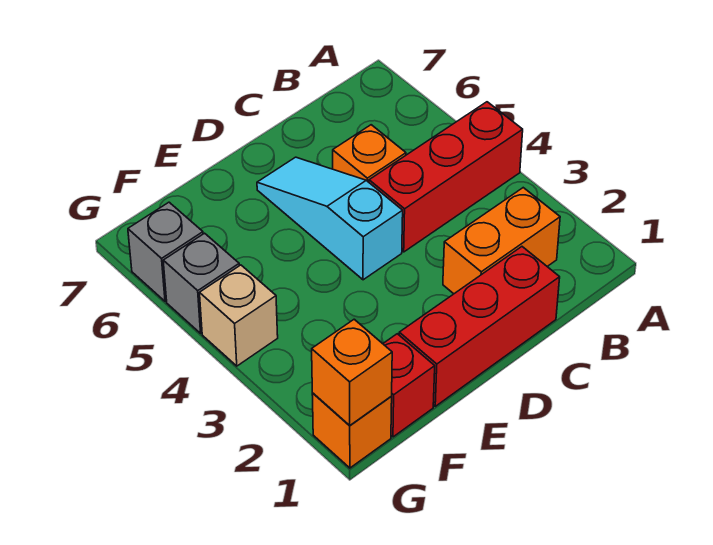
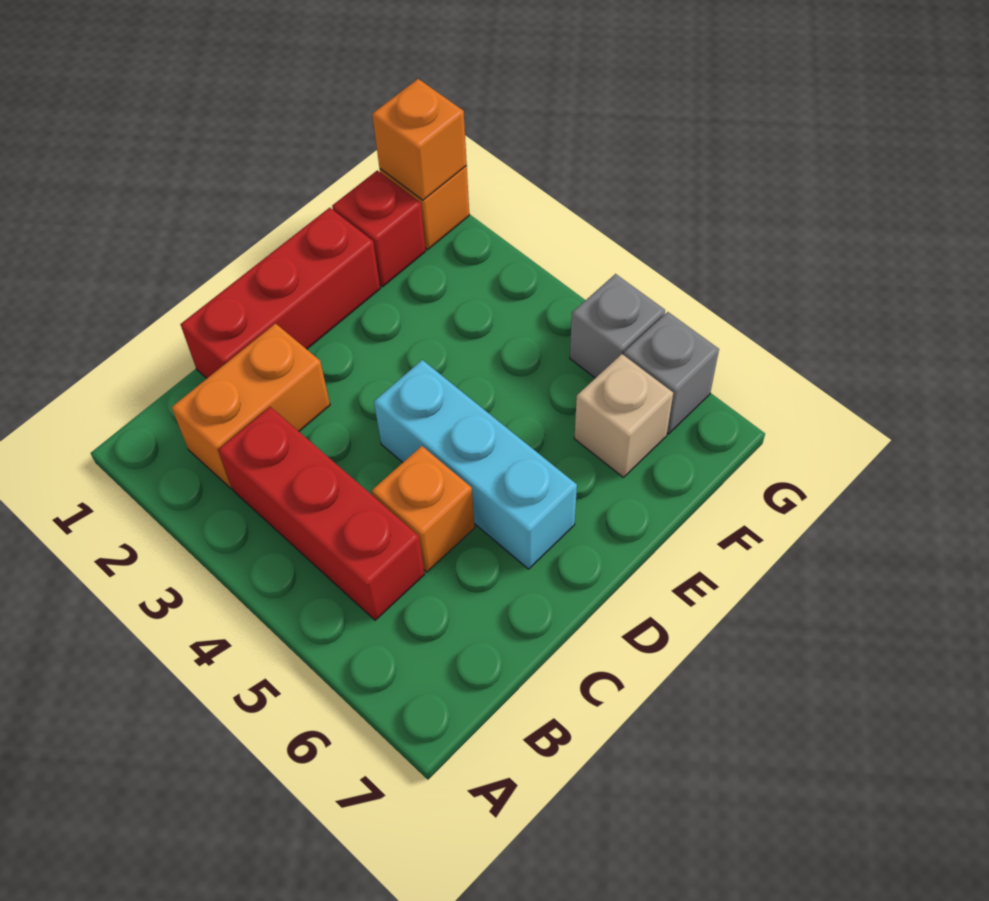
red brick A4:C4 level 1 -> red brick B3:B5 level 1
cyan slope D4:D6 level 1 top 4 -> cyan brick D4:D6 level 1
tan brick G4 level 1 -> tan brick F6 level 1

